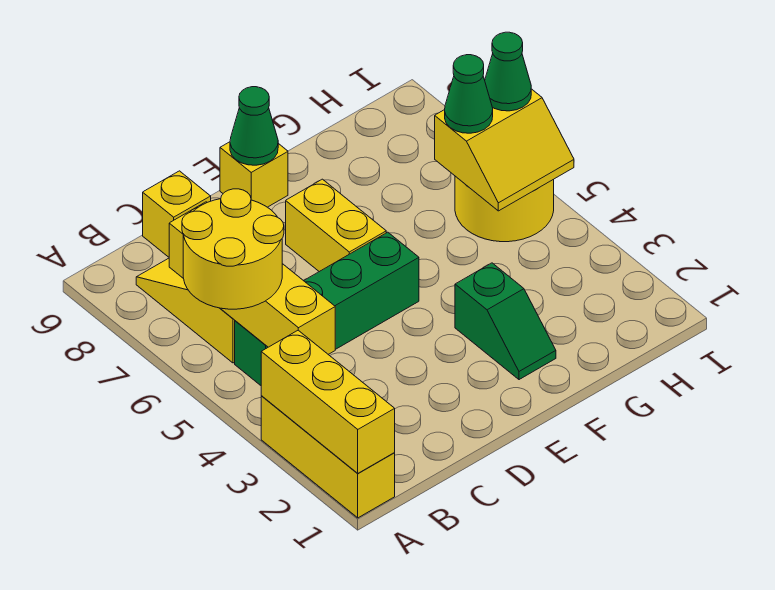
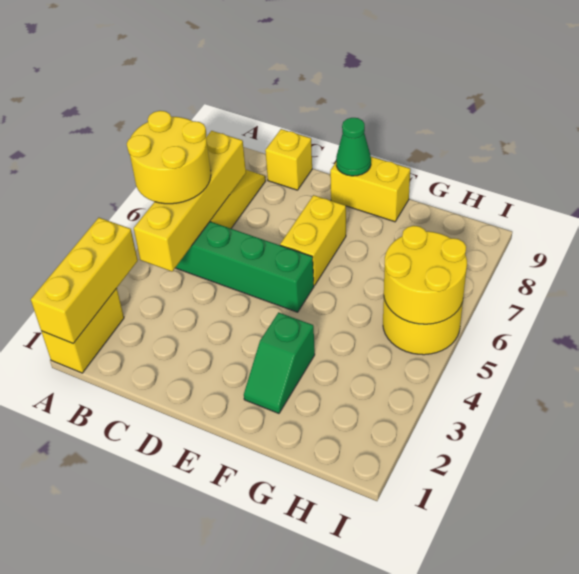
yellow brick A1:A3 level 1 -> yellow brick A1:A2 level 1
yellow brick E9 level 1 -> yellow brick E9:F9 level 1
yellow slope H5:I6 level 2 top 6 -> yellow round brick H5:I6 level 2
green cone H6 level 3 -> none
green cone I6 level 3 -> none

